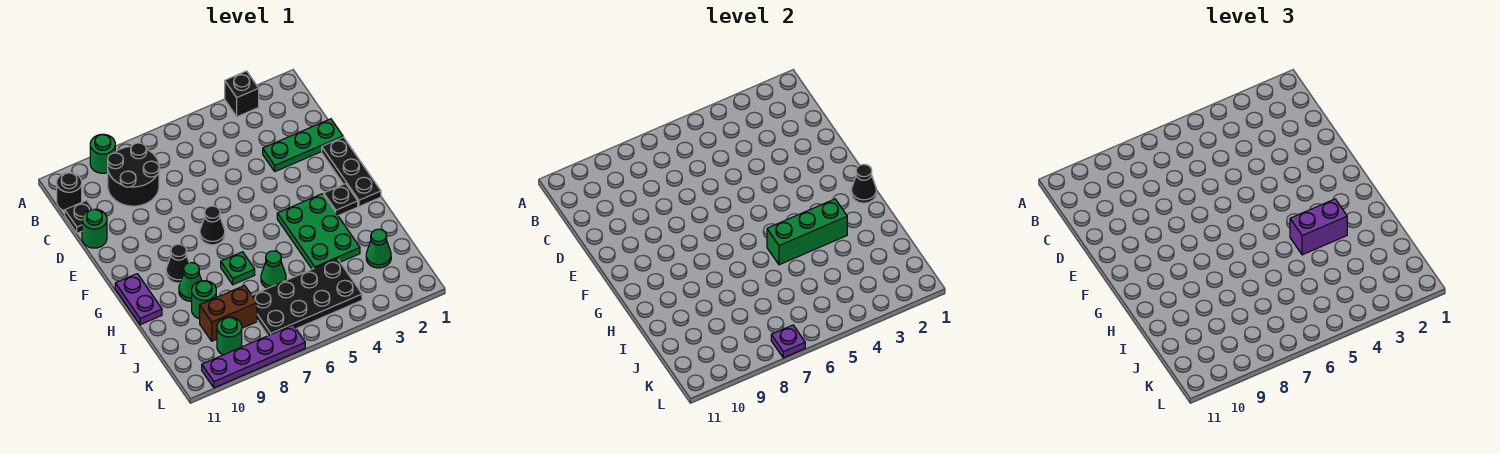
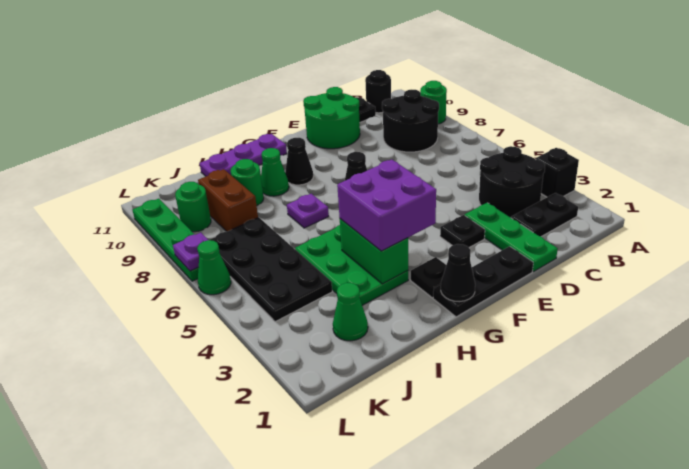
none -> black plate B2:C2 level 1
none -> black round brick B3:C4 level 1
green round brick D11 level 1 -> green round brick D10:E11 level 1
none -> black plate E3 level 1
green plate G3:I4 level 1 -> green plate H3:I5 level 1
purple plate G11:H11 level 1 -> purple plate G11:I11 level 1
green brick H3:H5 level 2 -> green brick H3:H4 level 2
purple brick H3:H4 level 3 -> purple brick G3:H4 level 3
green plate H7 level 1 -> purple plate H7 level 1
green cone I6 level 1 -> green cone L6 level 1
purple plate L7:L10 level 1 -> green plate L7:L10 level 1

